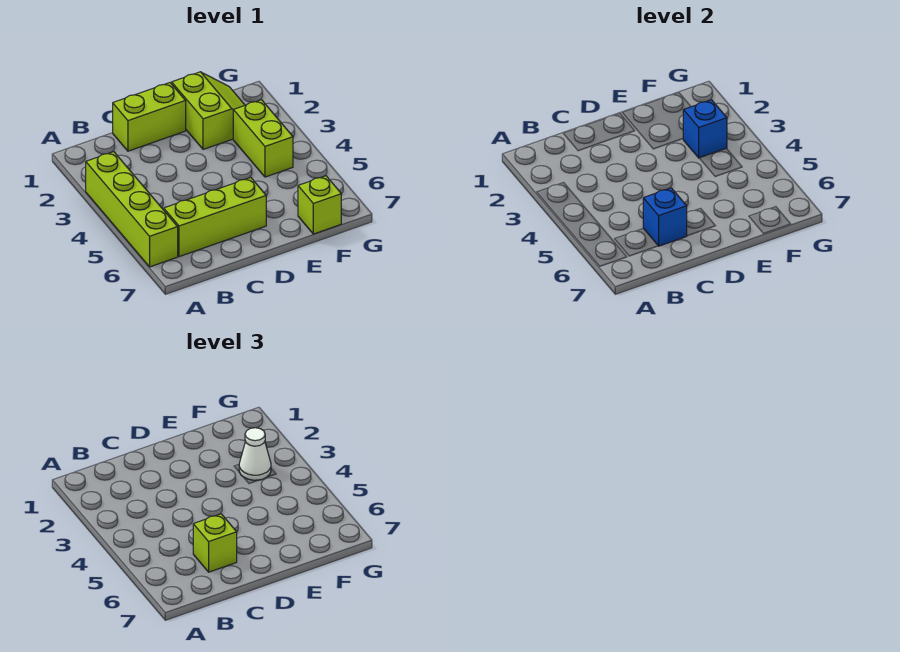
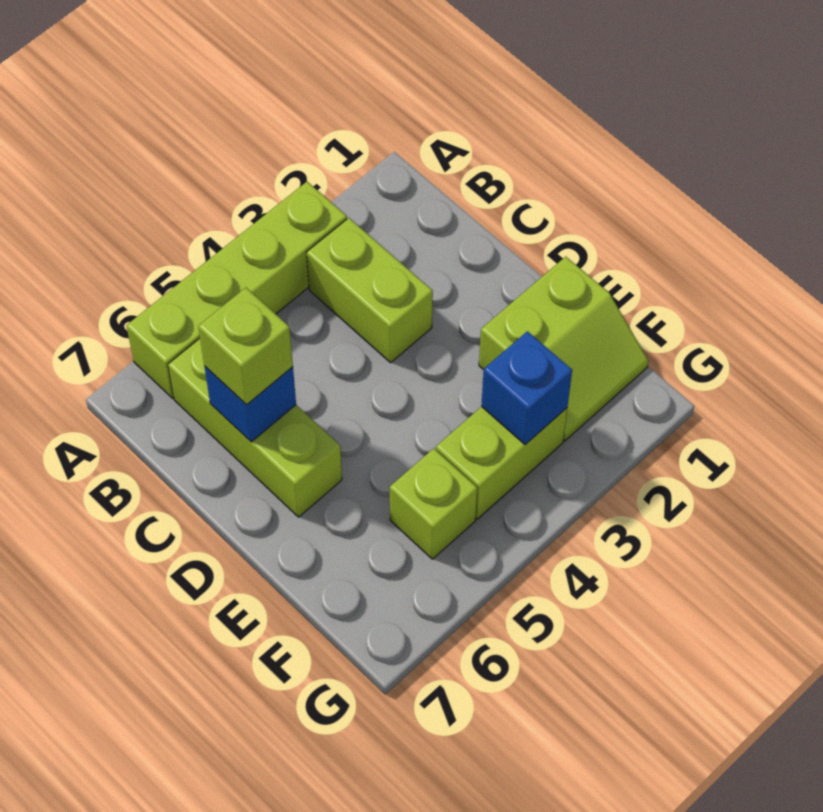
lime brick C1:D1 level 1 -> lime brick B3:C3 level 1
white cone F3 level 3 -> none
lime brick F7 level 1 -> lime brick F5 level 1

